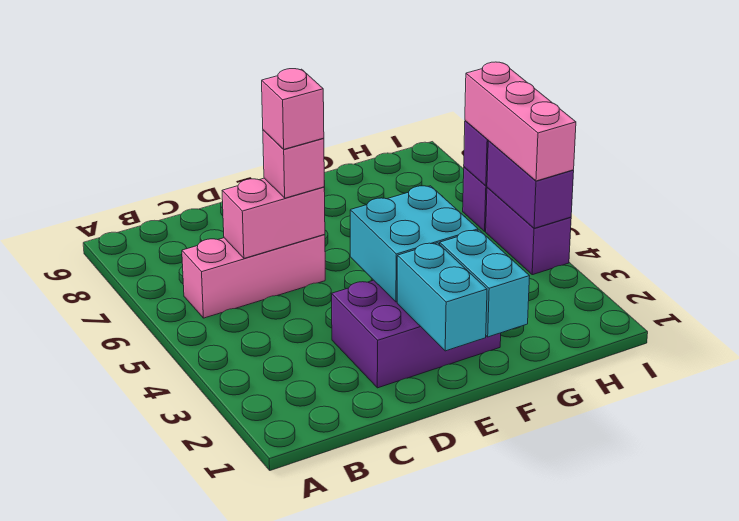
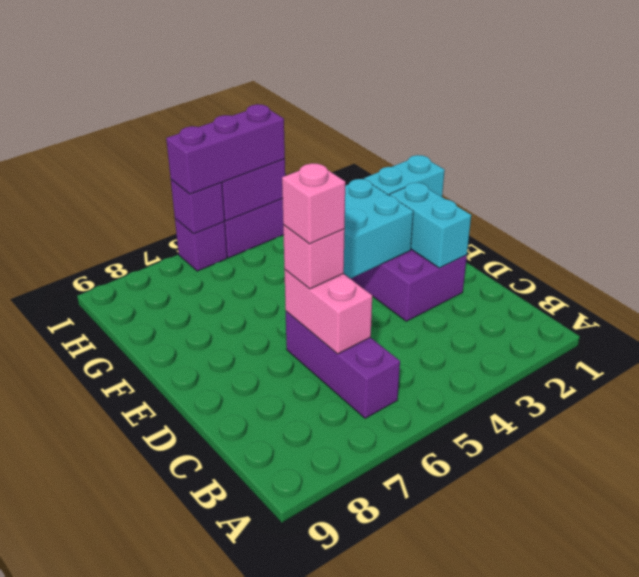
pink brick B6:D6 level 1 -> purple brick B6:D6 level 1
cyan brick E1:E2 level 2 -> cyan brick D2:E2 level 2
pink brick I4:I6 level 3 -> purple brick I4:I6 level 3

